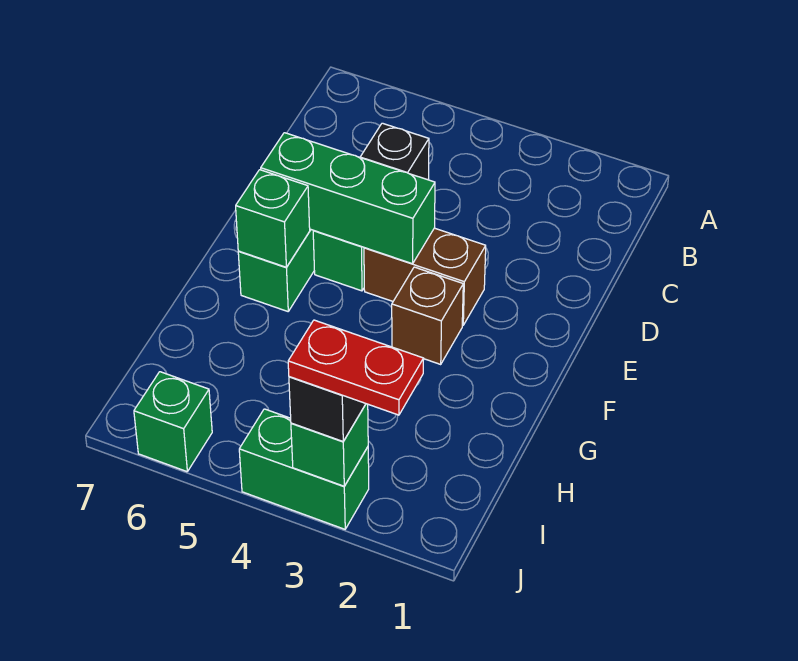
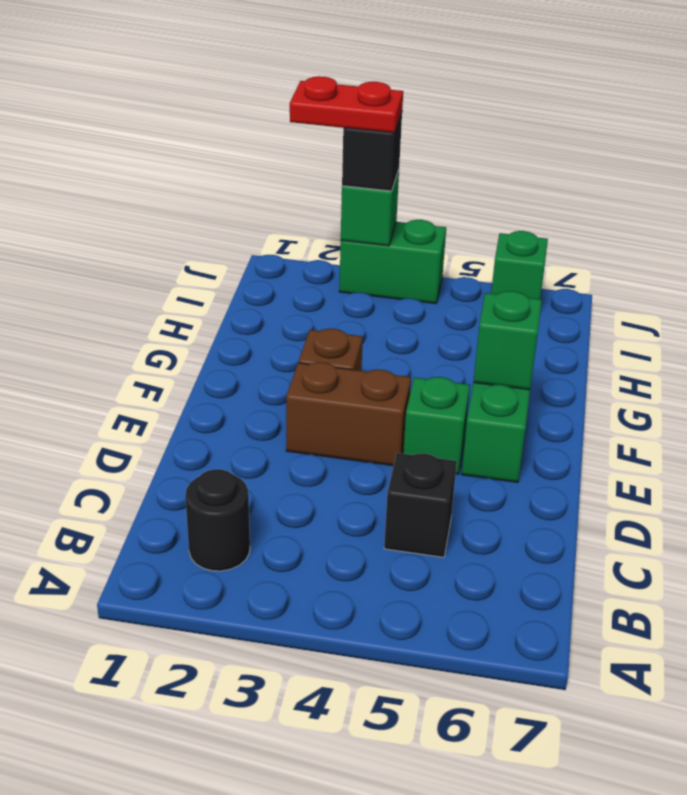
none -> black round brick B2 level 1
green brick E4:E6 level 2 -> none

